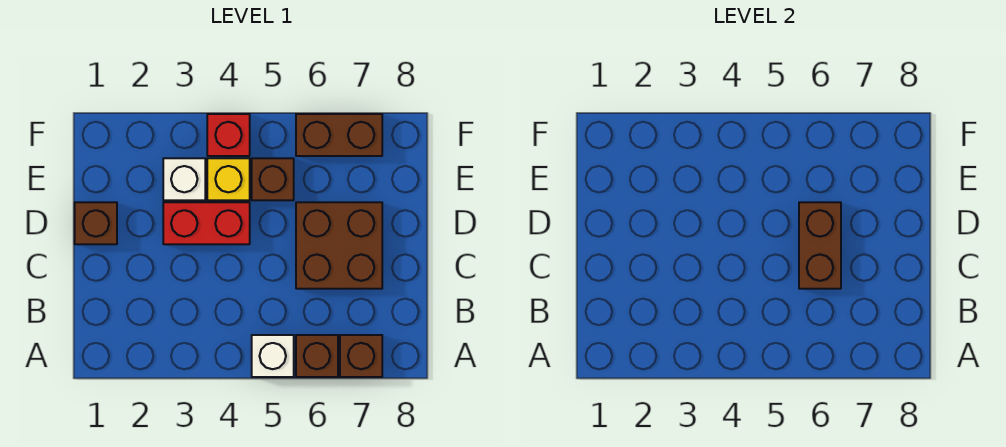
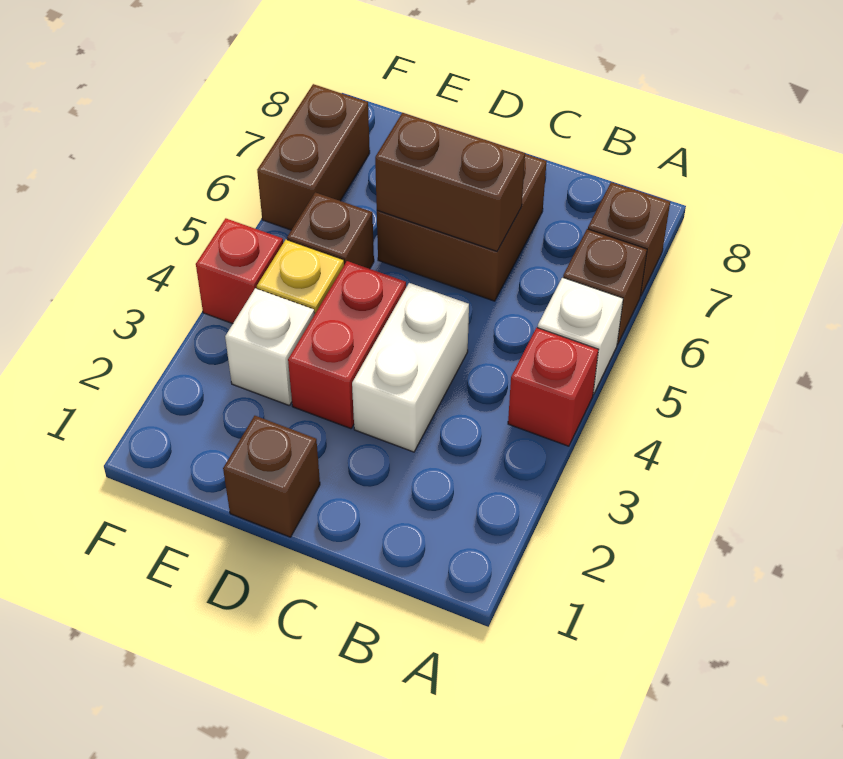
none -> red brick A4 level 1
none -> white brick C3:C4 level 1

